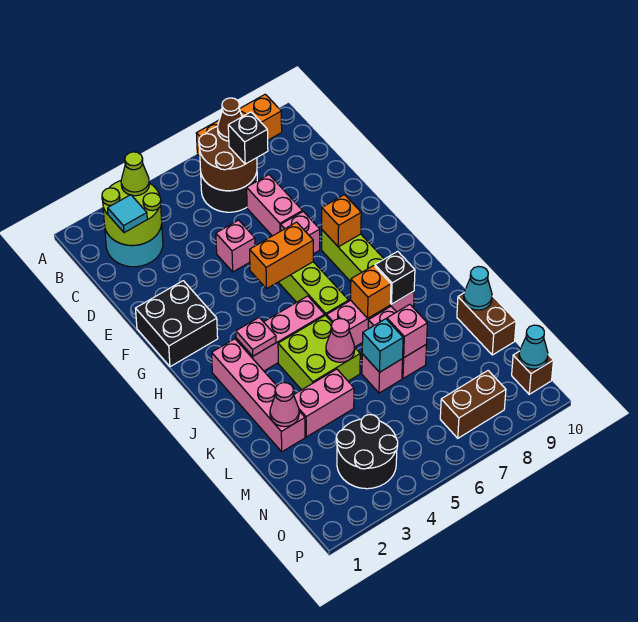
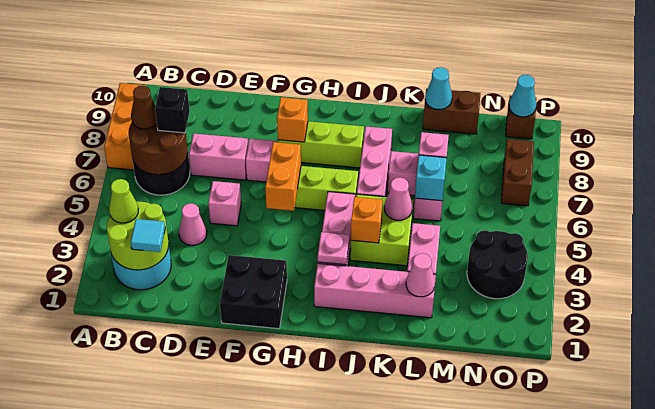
none -> pink cone D4 level 1
orange brick J7 level 2 -> orange brick J4 level 2
black brick J8 level 2 -> none

